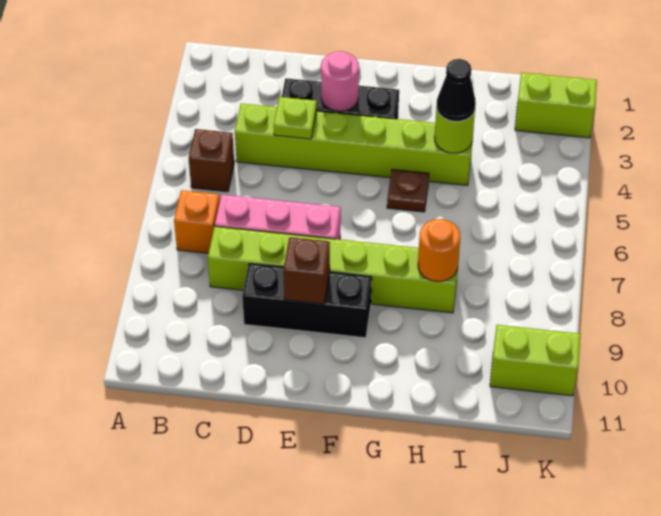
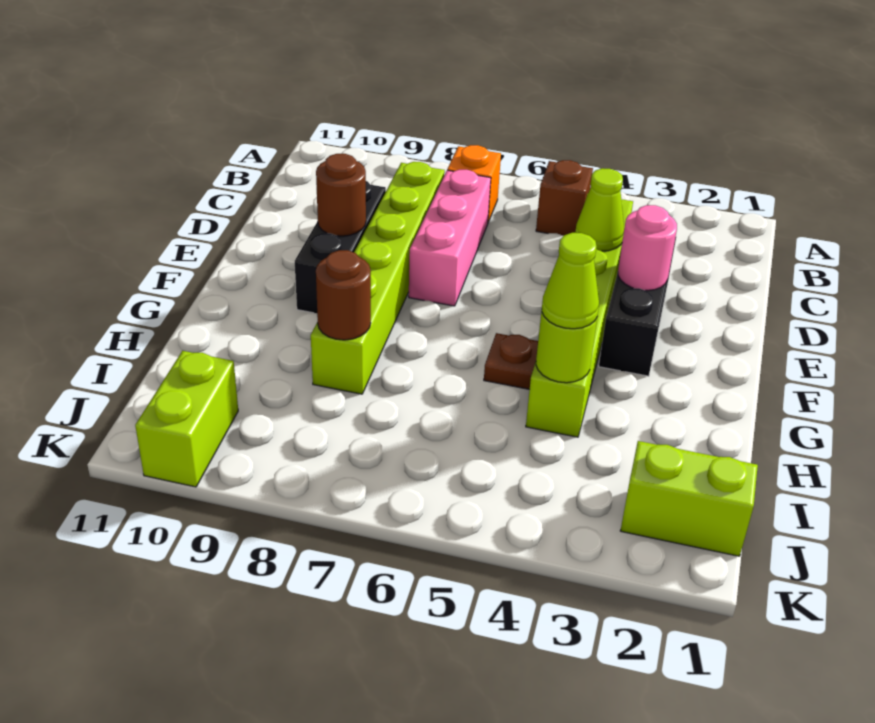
lime plate D4 level 2 -> lime cone D4 level 2
brown brick E9 level 2 -> brown round brick E9 level 2
black cone H4 level 3 -> lime cone H4 level 3
orange round brick H8 level 2 -> brown round brick H8 level 2
lime brick J2:K2 level 1 -> lime brick J1:J2 level 1

